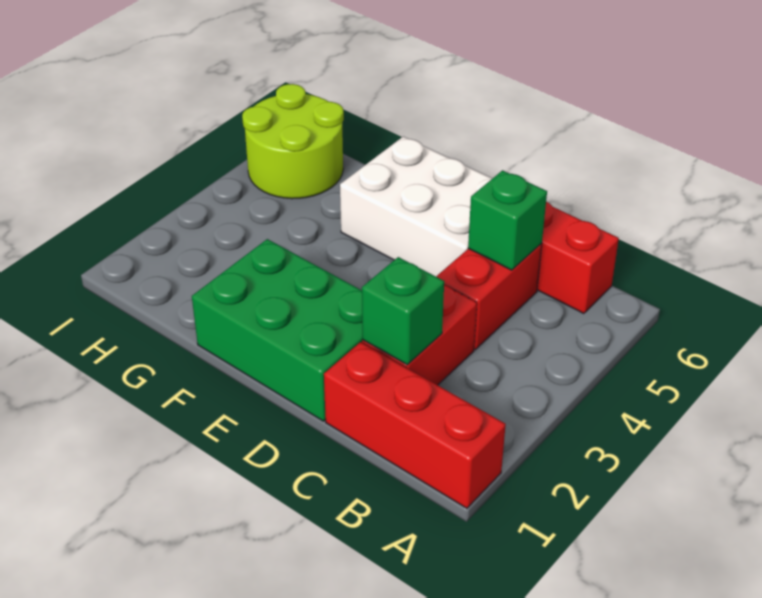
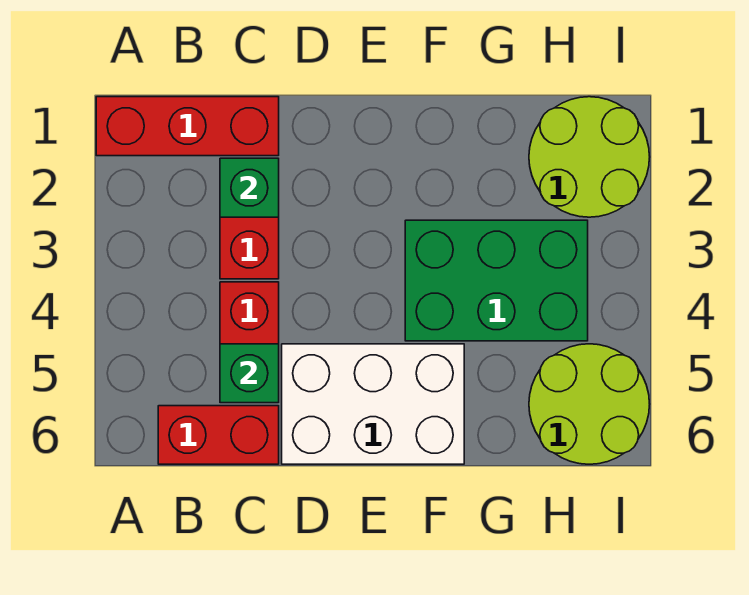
green brick D1:F2 level 1 -> green brick F3:H4 level 1
none -> lime round brick H1:I2 level 1

